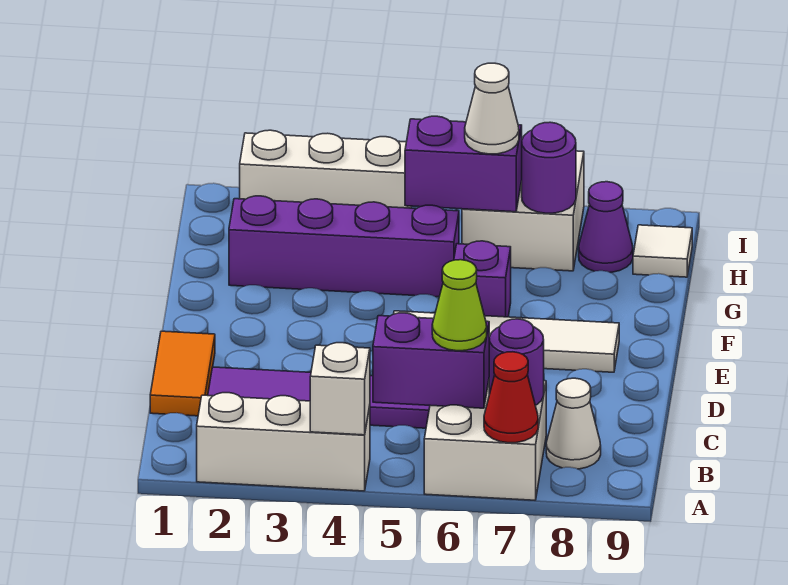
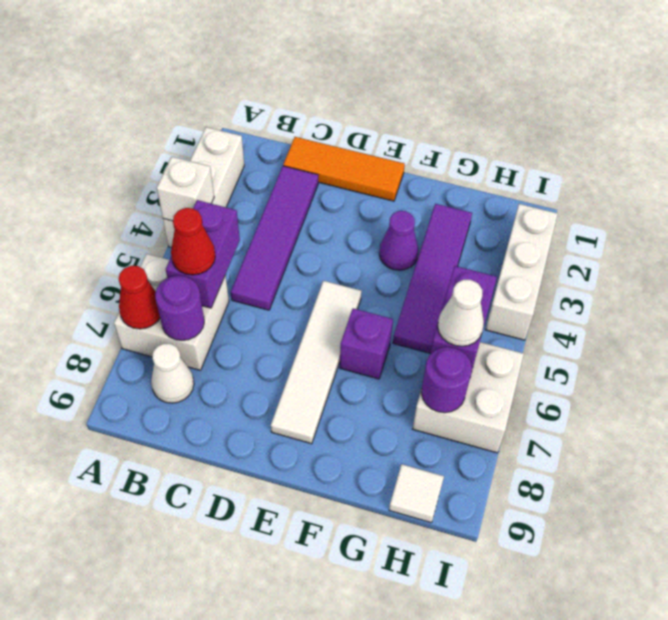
lime cone B6 level 3 -> red cone B6 level 3
orange tile C1:D1 level 1 -> orange tile C1:E1 level 1
purple brick G2:G5 level 1 -> purple tile G2:G5 level 1
purple cone H8 level 1 -> purple cone F3 level 1

